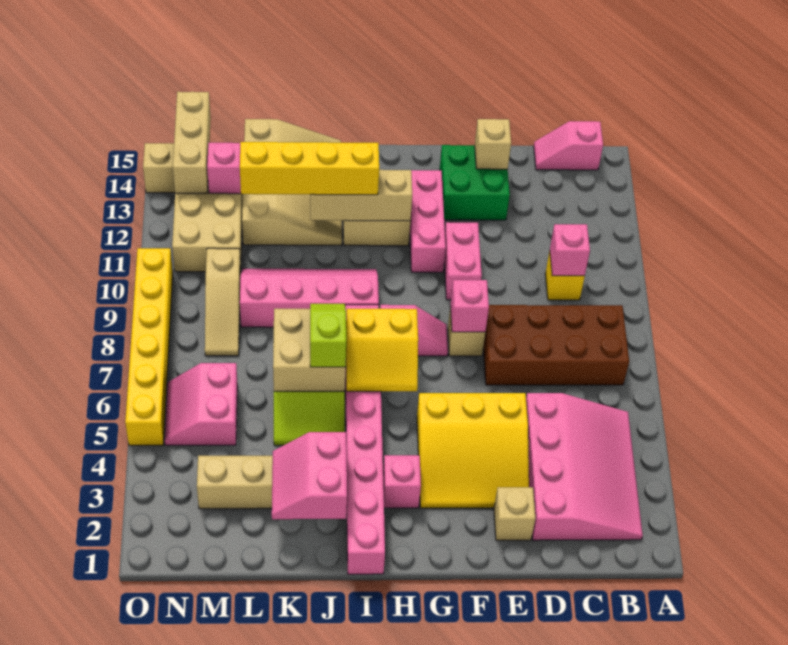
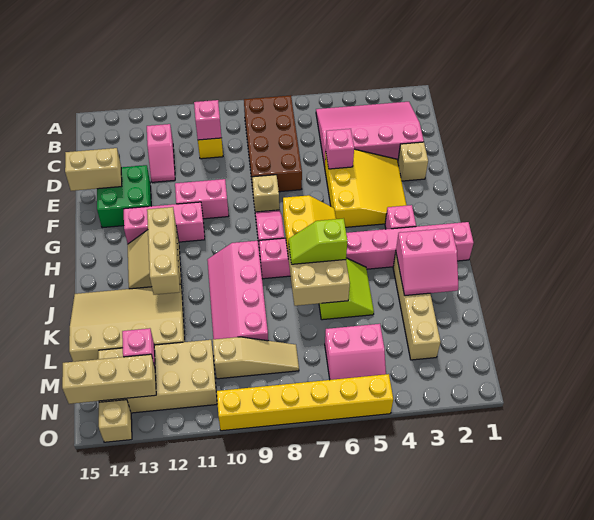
pink slope B15:C15 level 1 top B -> pink slope C12:D12 level 1 top C
tan brick E14 level 2 -> tan brick E14:E15 level 2
pink brick F8 level 2 -> pink brick E5 level 2
yellow brick I12:L12 level 3 -> none

